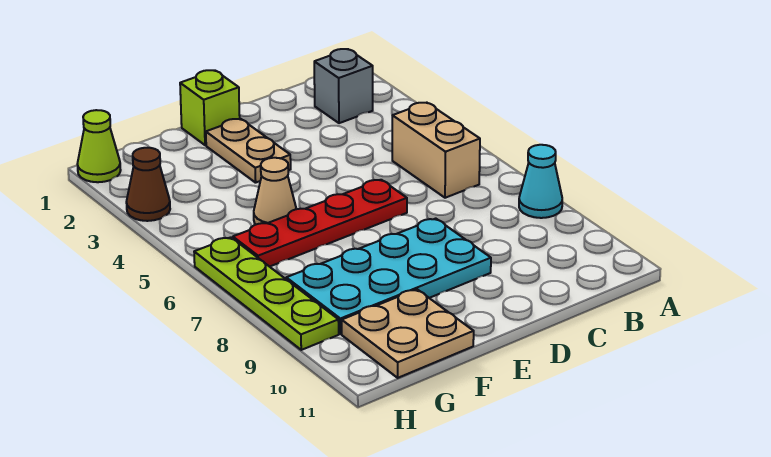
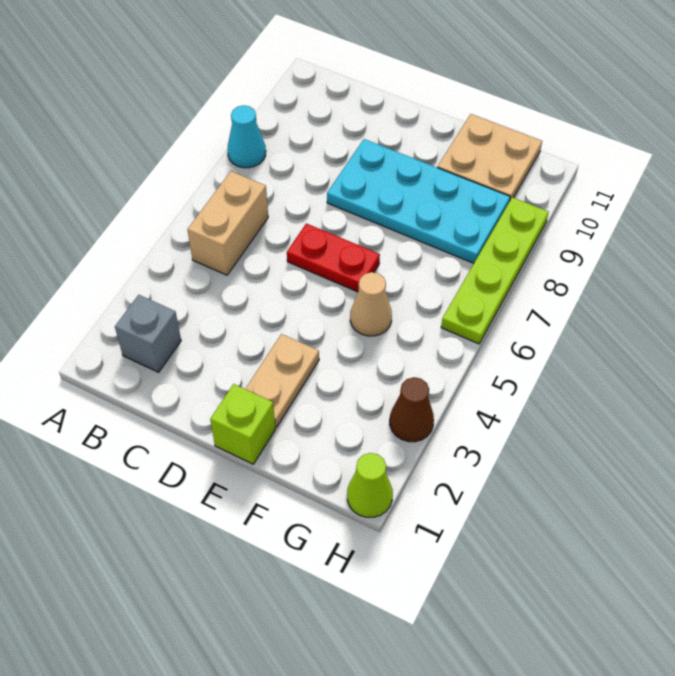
red plate D6:G6 level 1 -> red plate D6:E6 level 1

